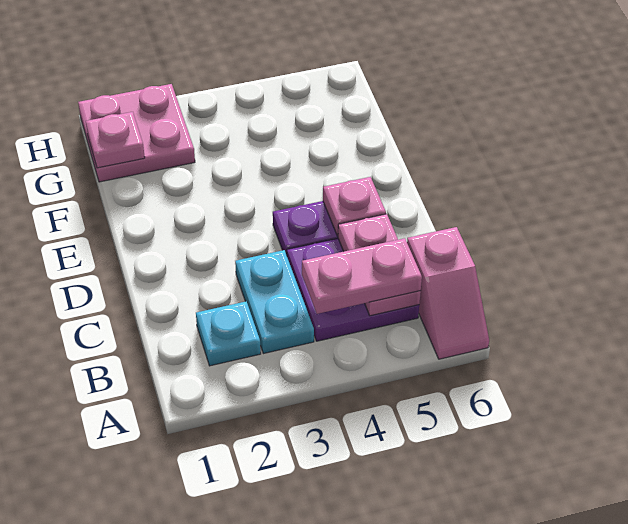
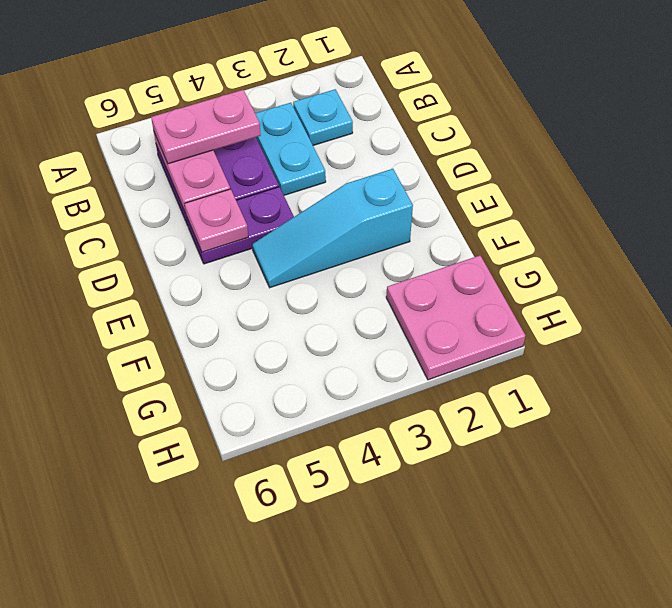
pink slope A6:B6 level 1 top B -> none
none -> cyan slope E2:E4 level 1 top 2
pink plate G1 level 2 -> none

